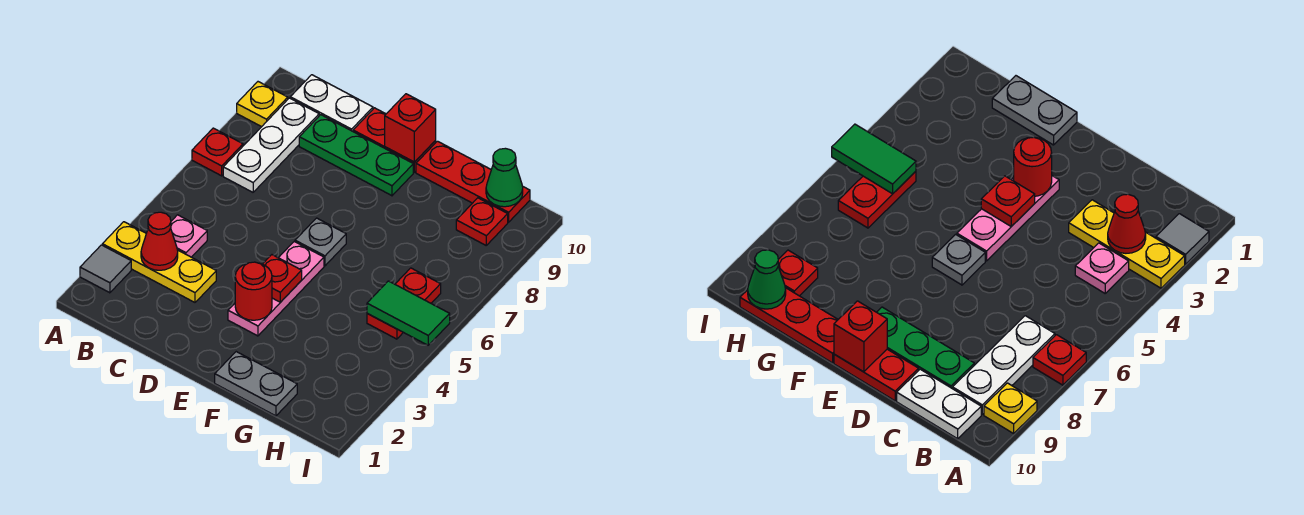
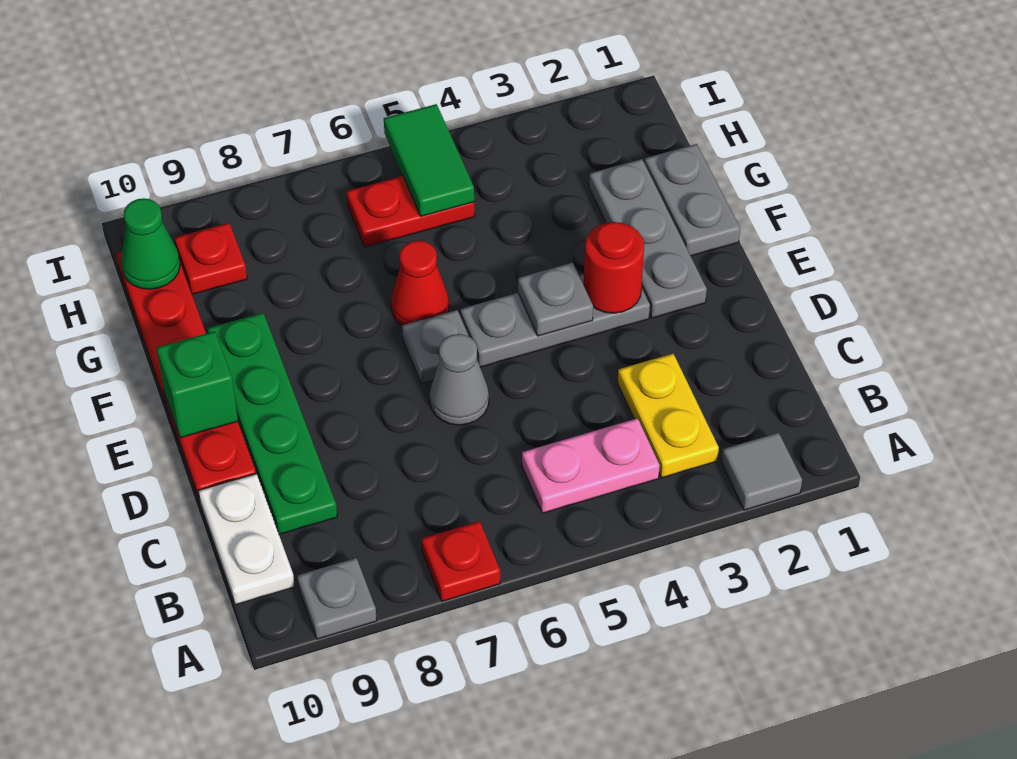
yellow plate A3:C3 level 1 -> yellow plate B3:C3 level 1
yellow plate A9 level 1 -> grey plate A9 level 1
red cone B3 level 2 -> red cone F6 level 1
pink plate B4 level 1 -> pink plate B4:B5 level 1
white plate B7:B9 level 1 -> none
green plate C9:E9 level 1 -> green plate C9:F9 level 1
none -> grey cone D6 level 1
none -> grey plate E2:G2 level 1
pink plate E3:E5 level 1 -> grey plate E3:E5 level 1
red plate E4 level 2 -> grey plate E4 level 2
red brick E10 level 2 -> green brick E10 level 2

